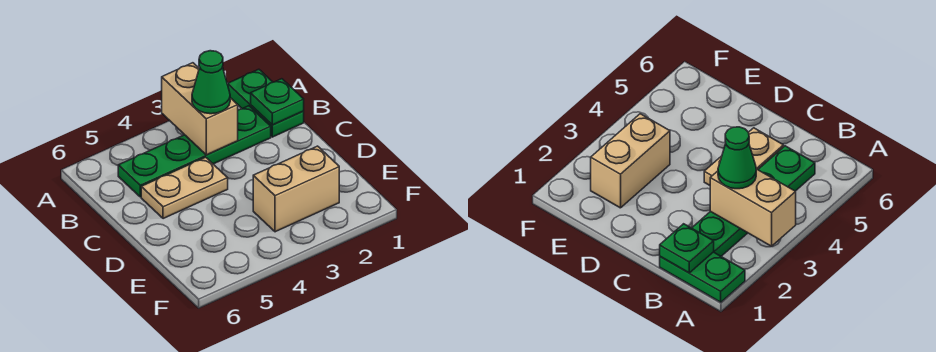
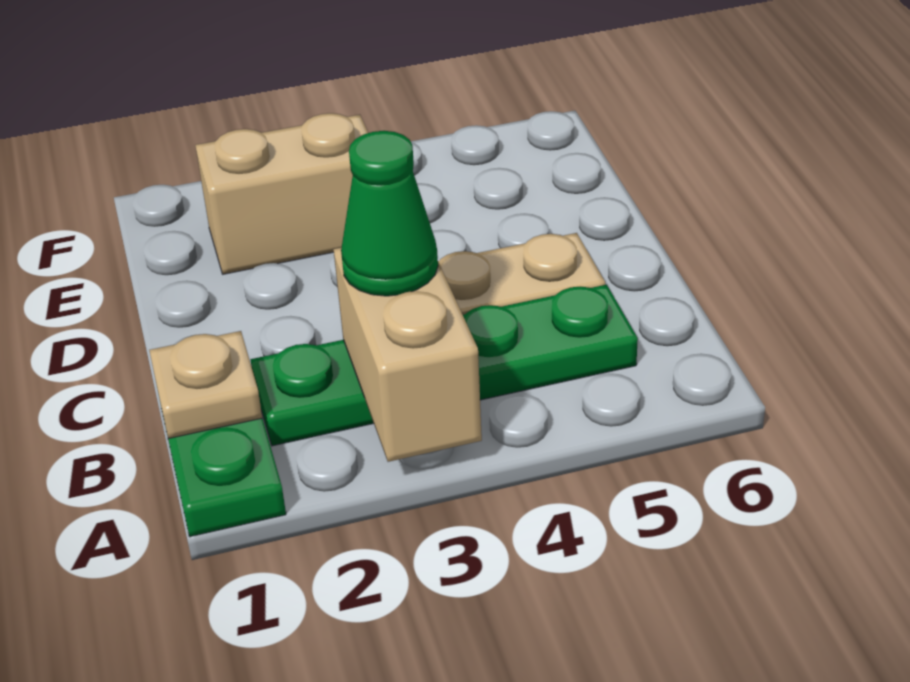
green plate B1 level 2 -> tan plate B1 level 2

